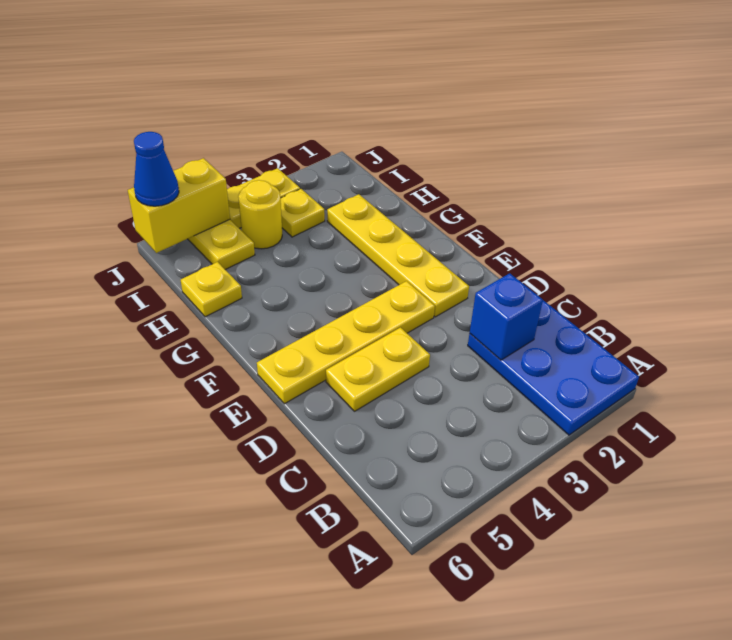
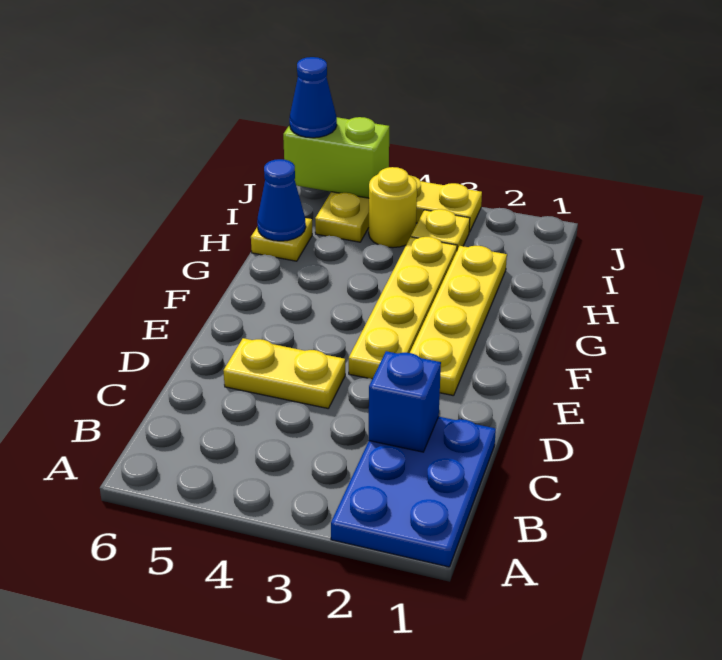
yellow plate E3:E6 level 1 -> yellow plate E3:H3 level 1
none -> blue cone H6 level 2
yellow brick J5:J6 level 2 -> lime brick J5:J6 level 2

